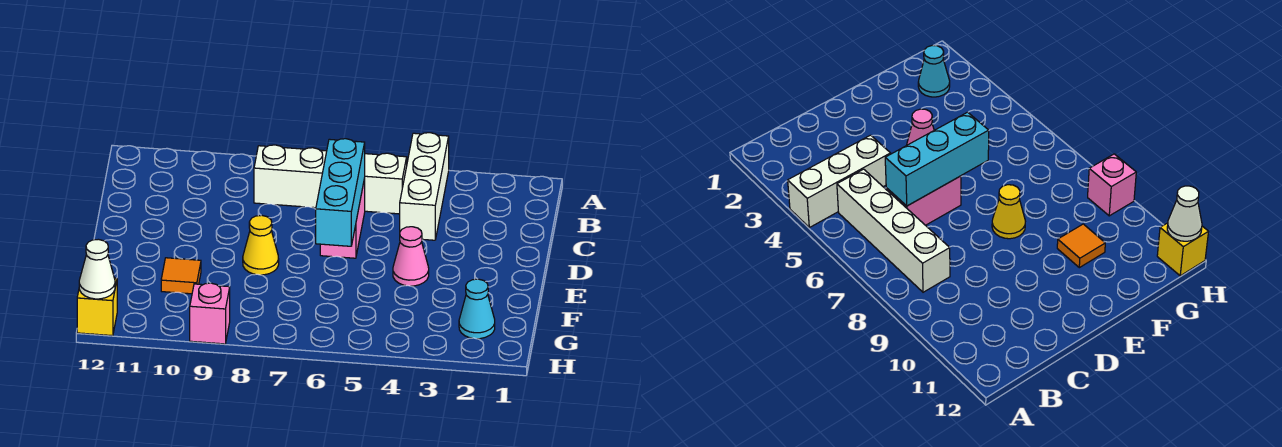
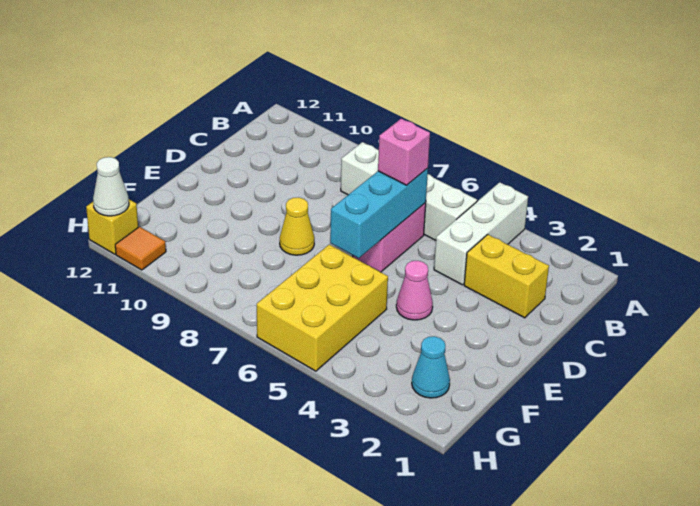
none -> yellow brick C2:C3 level 1
none -> yellow brick F5:H6 level 1
orange tile F10 level 1 -> orange tile H11 level 1
pink brick H9 level 1 -> pink brick C6 level 3

